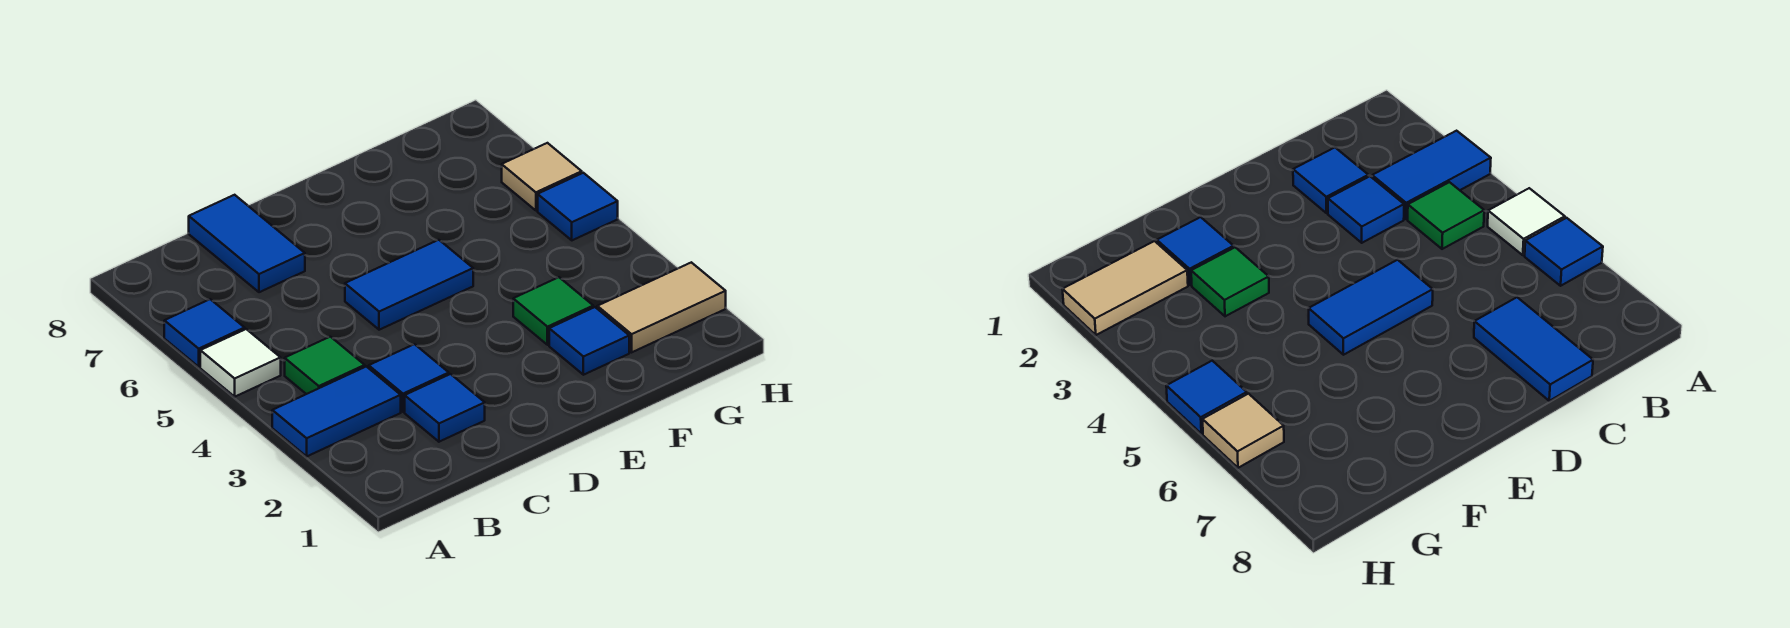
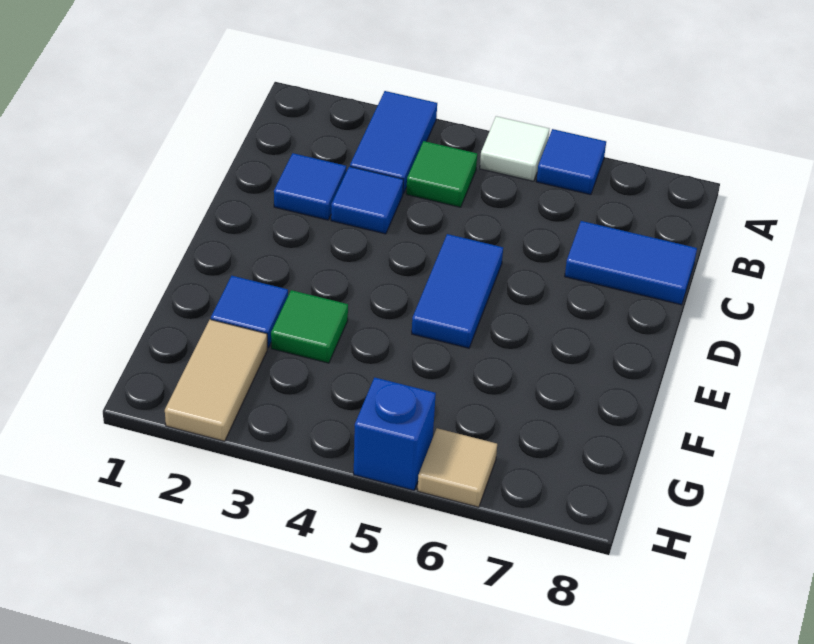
blue tile H5 level 1 -> blue brick H5 level 1

